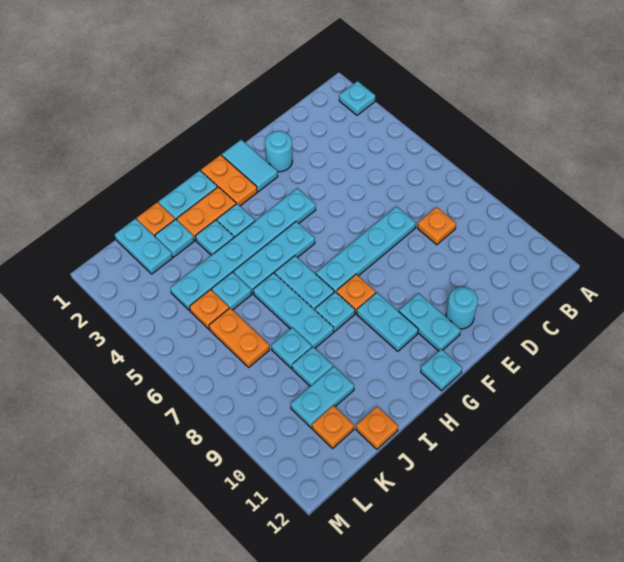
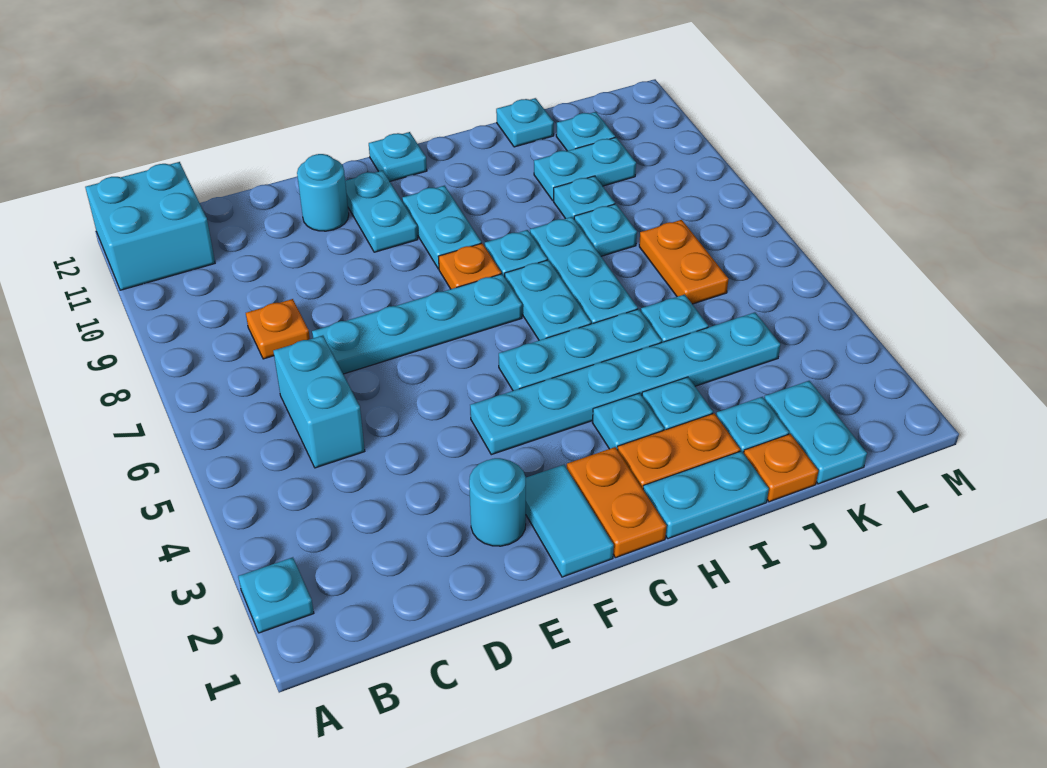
none -> cyan brick A11:B12 level 1
none -> cyan brick C5:C6 level 1
orange plate J12 level 1 -> cyan plate J12 level 1
orange plate K5 level 1 -> none
orange plate K11 level 1 -> cyan plate K11 level 1

